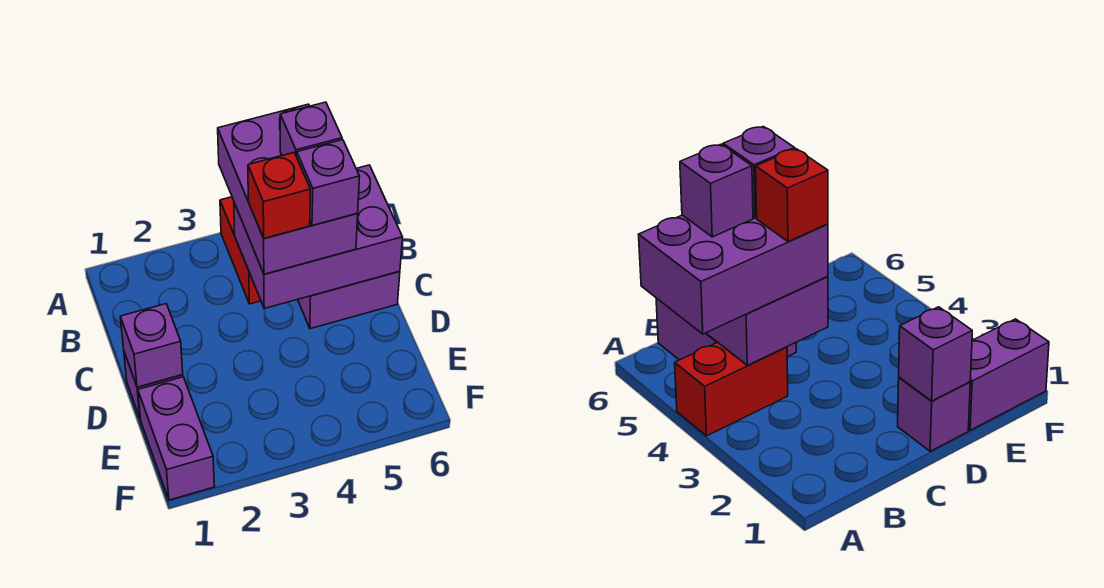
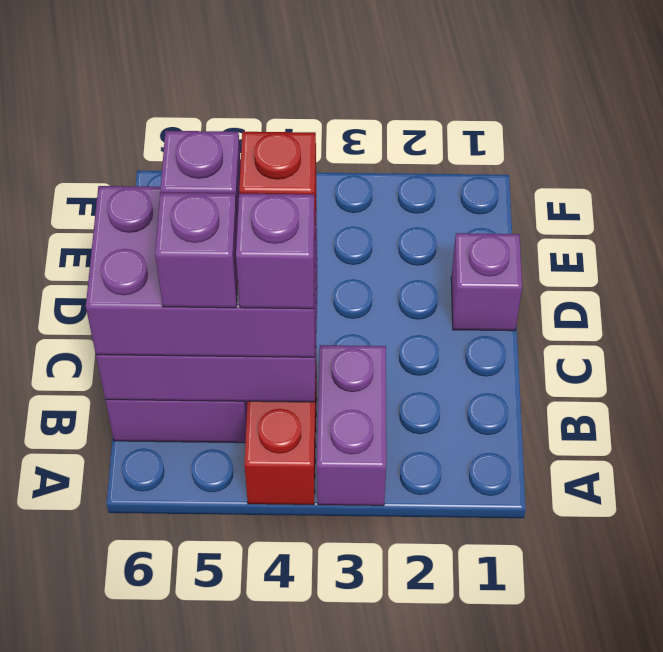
purple brick A4:C5 level 3 -> purple brick B4:C6 level 3
purple brick D1 level 2 -> purple brick B4 level 4
purple brick E1:F1 level 1 -> purple brick A3:B3 level 1

